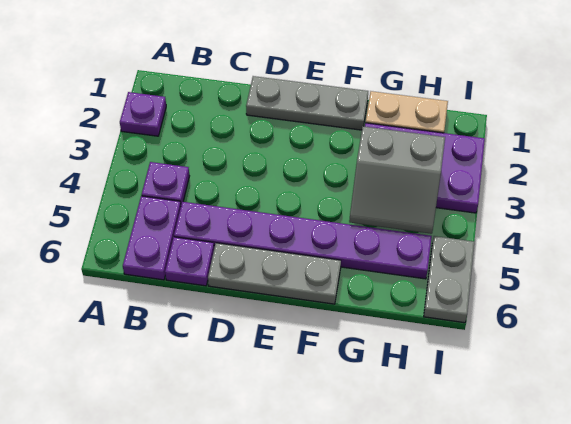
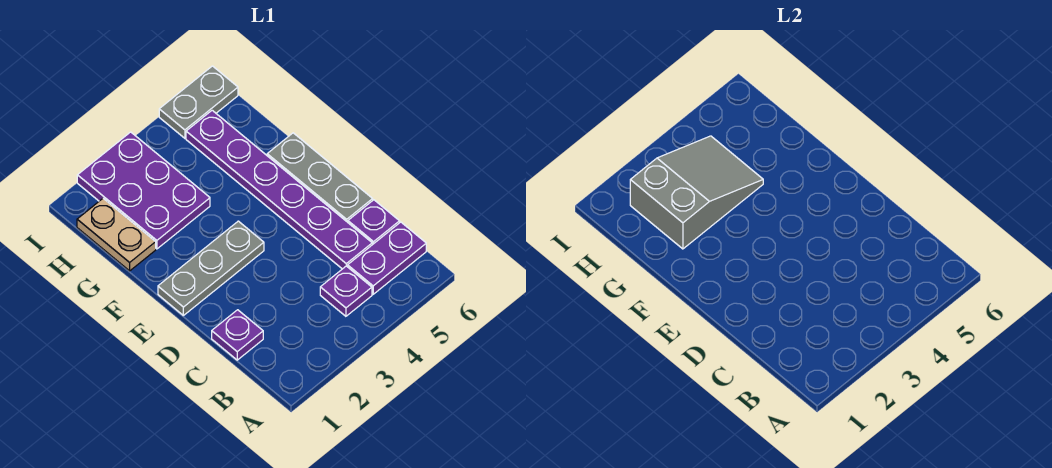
purple plate A2 level 1 -> purple plate C1 level 1
grey plate D1:F1 level 1 -> grey plate E1:E3 level 1
grey slope G3:H4 level 2 top 3 -> grey slope G2:H4 level 2 top 2

